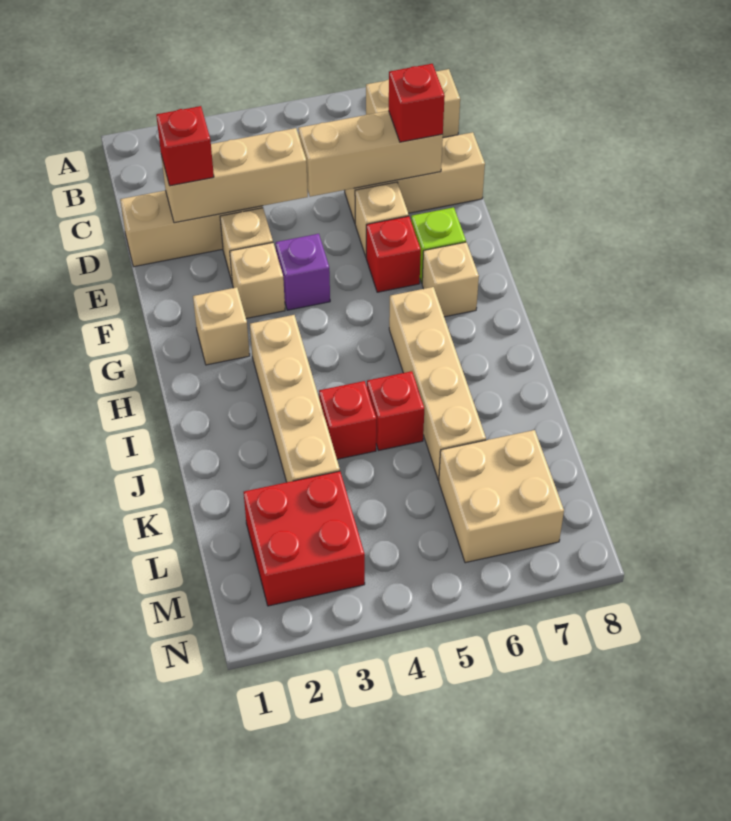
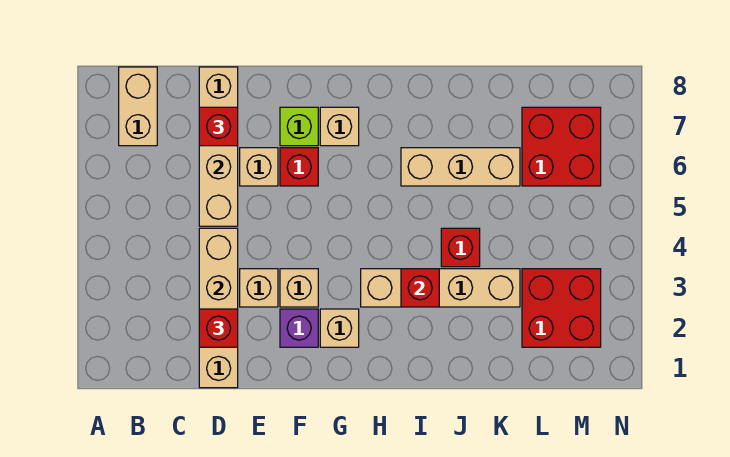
purple brick F4 level 1 -> purple brick F2 level 1
tan brick H6:K6 level 1 -> tan brick I6:K6 level 1
red brick J5 level 1 -> red brick I3 level 2
tan brick L6:M7 level 1 -> red brick L6:M7 level 1

